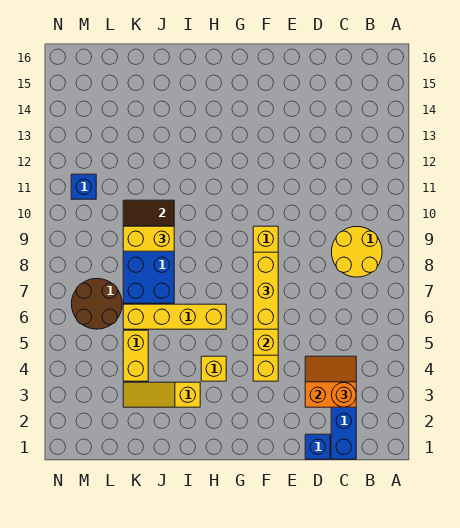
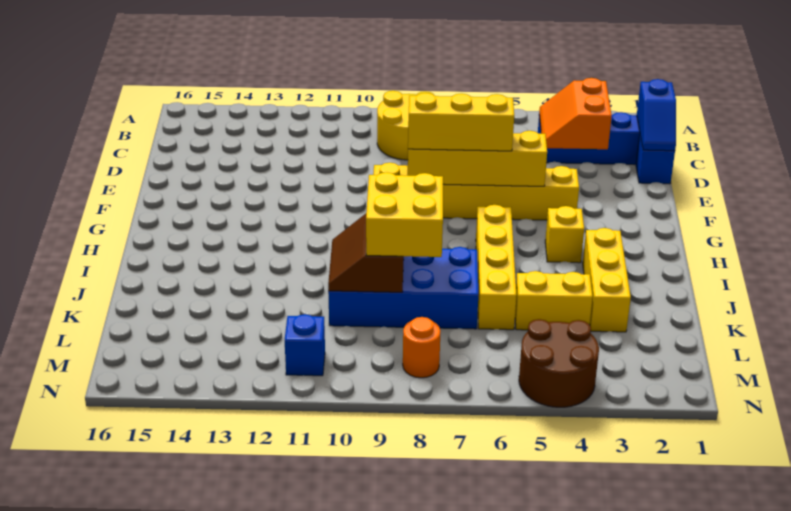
none -> blue slope C1:D1 level 2 top C
orange round brick C3 level 3 -> orange round brick M8 level 1
yellow slope I3:K3 level 1 top I -> yellow brick I3:K3 level 1
yellow brick J9:K9 level 3 -> yellow brick J8:K9 level 3
brown round brick L6:M7 level 1 -> brown round brick M4:N5 level 1

